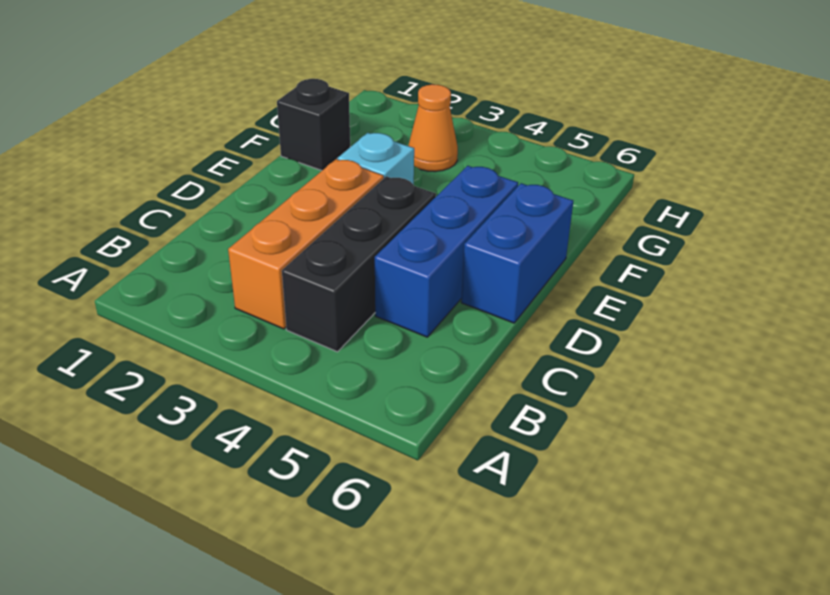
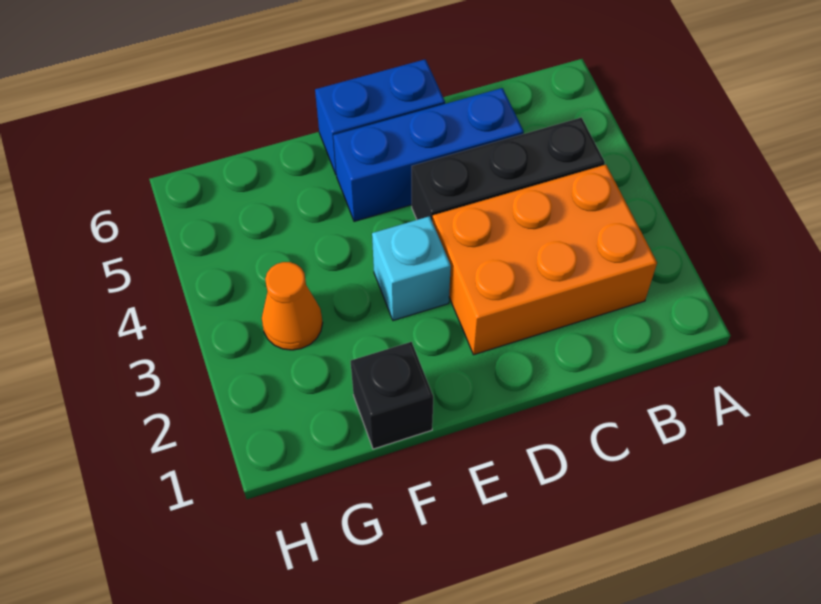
orange brick B3:D3 level 1 -> orange brick B2:D3 level 1

